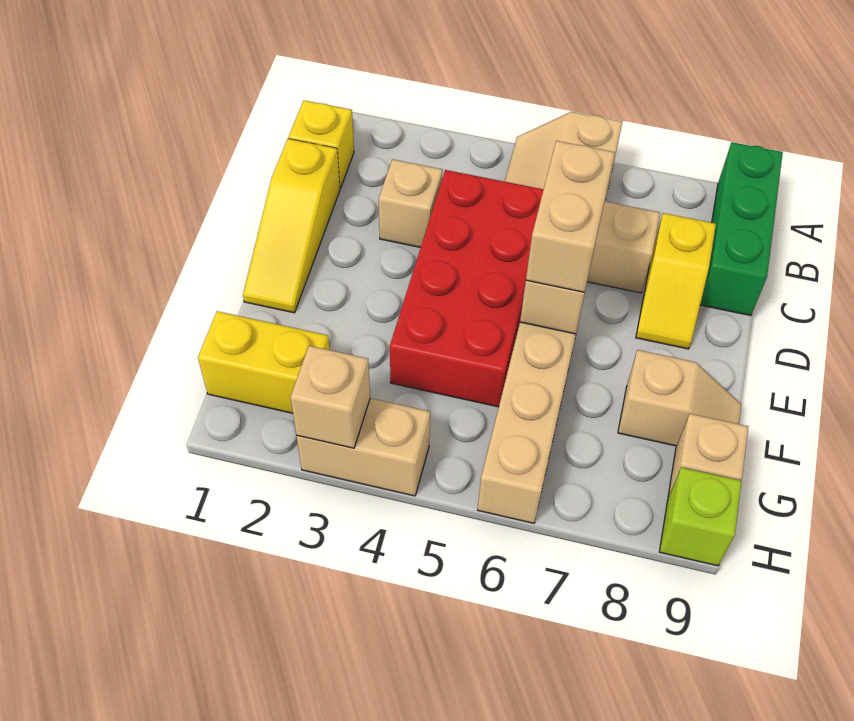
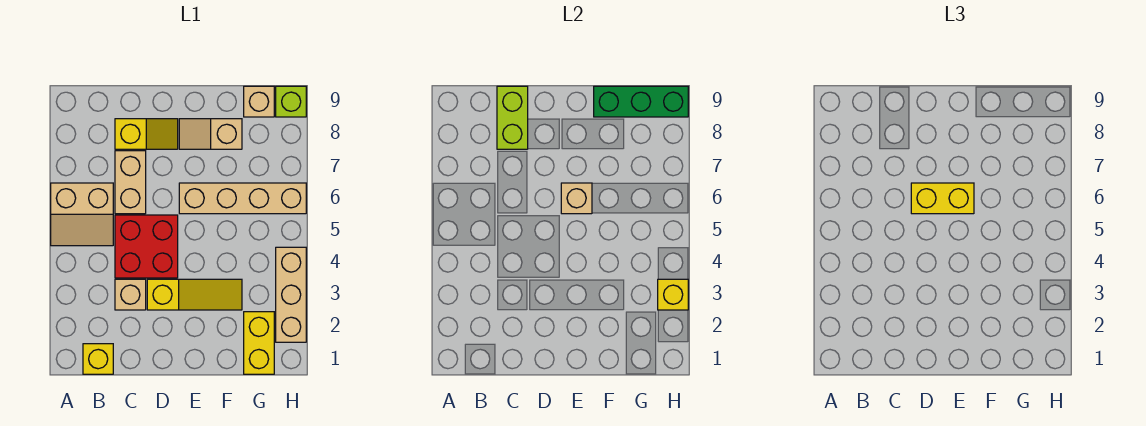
green brick A9:C9 level 1 -> green brick F9:H9 level 2
yellow slope C1:E1 level 1 top C -> yellow slope D3:F3 level 1 top D
red brick C4:F5 level 1 -> red brick C4:D5 level 1
none -> lime brick C8:C9 level 2
tan brick D6:E6 level 3 -> yellow brick D6:E6 level 3
tan slope F8:F9 level 1 top 8 -> tan slope E8:F8 level 1 top F
tan brick H3:H4 level 1 -> tan brick H2:H4 level 1
tan brick H3 level 2 -> yellow brick H3 level 2

